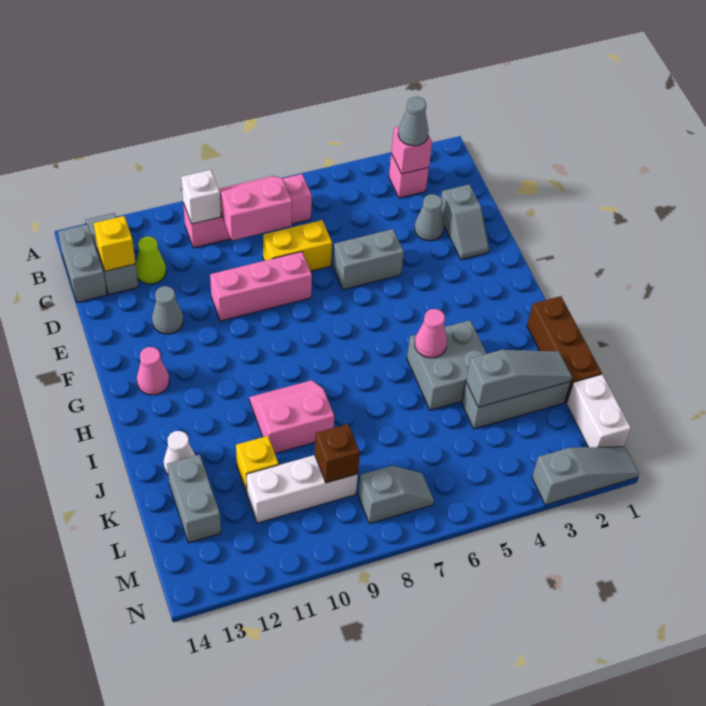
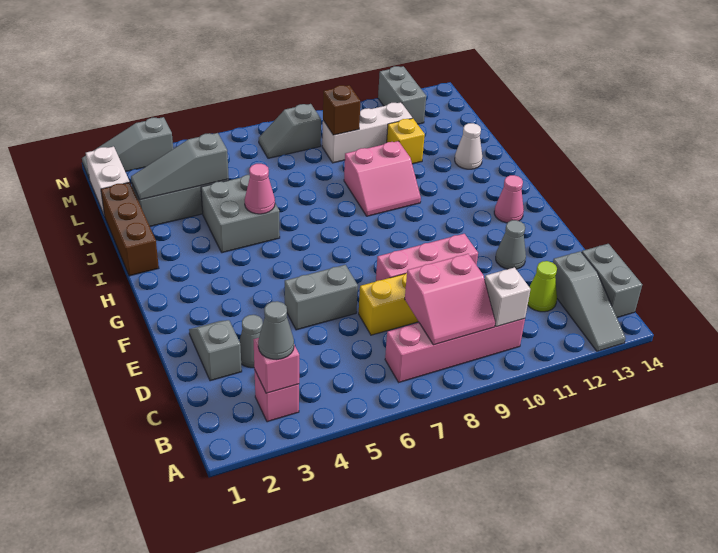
yellow brick C13 level 2 -> none
grey brick K13:L13 level 1 -> grey brick M12:N12 level 1

